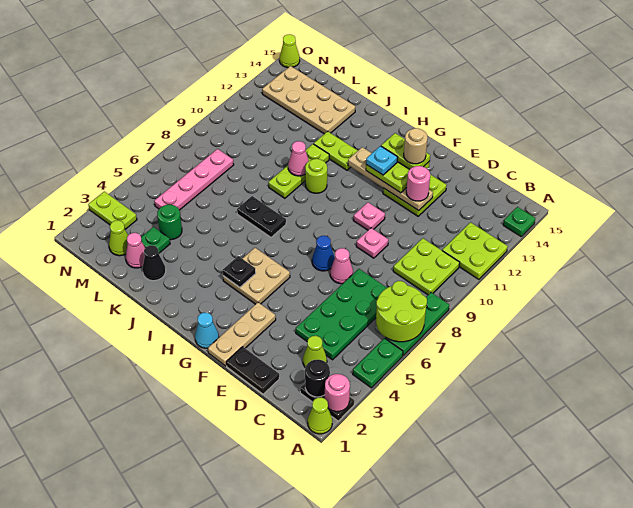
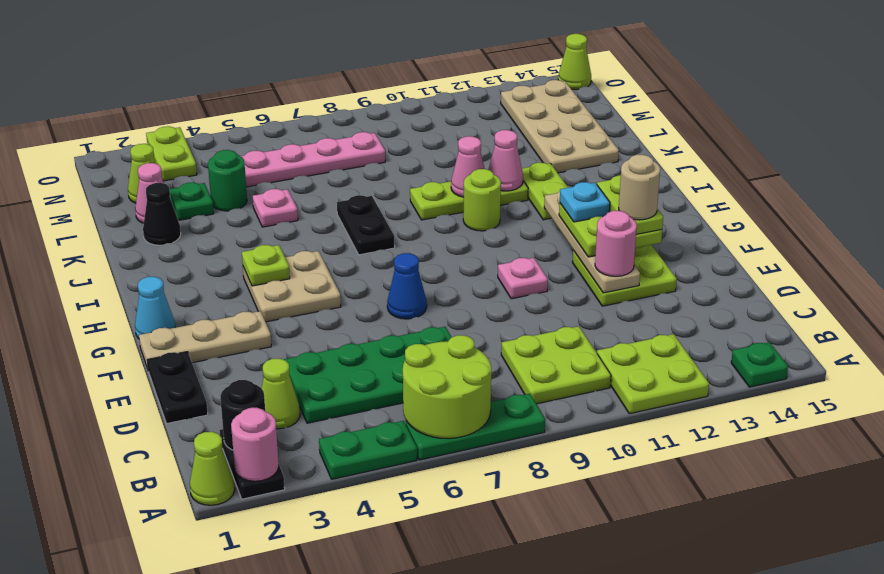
pink cone E7 level 1 -> pink cone J11 level 2
pink plate E9 level 1 -> pink plate K5 level 1
black plate H4 level 2 -> lime plate H4 level 2

